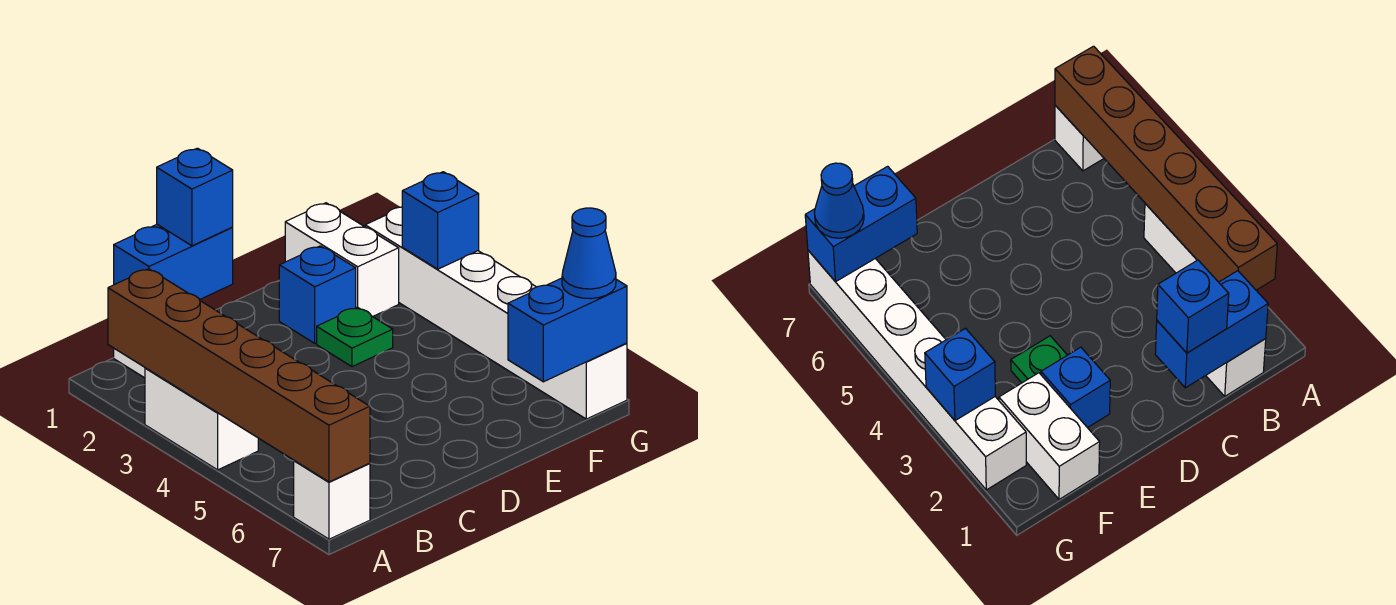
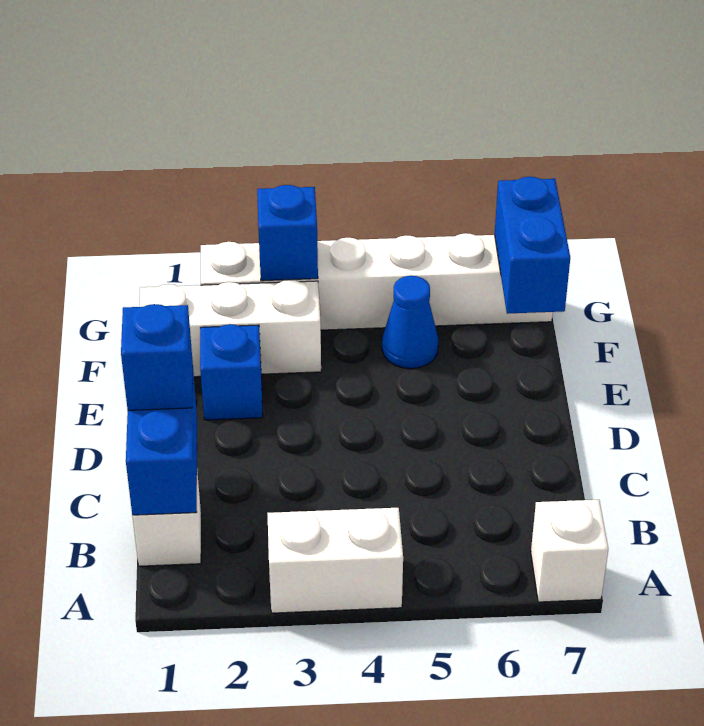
brown brick A2:A7 level 2 -> none
green plate E3 level 1 -> none
white brick F1:F2 level 1 -> white brick F1:F3 level 1
blue cone G7 level 3 -> blue cone F5 level 1

